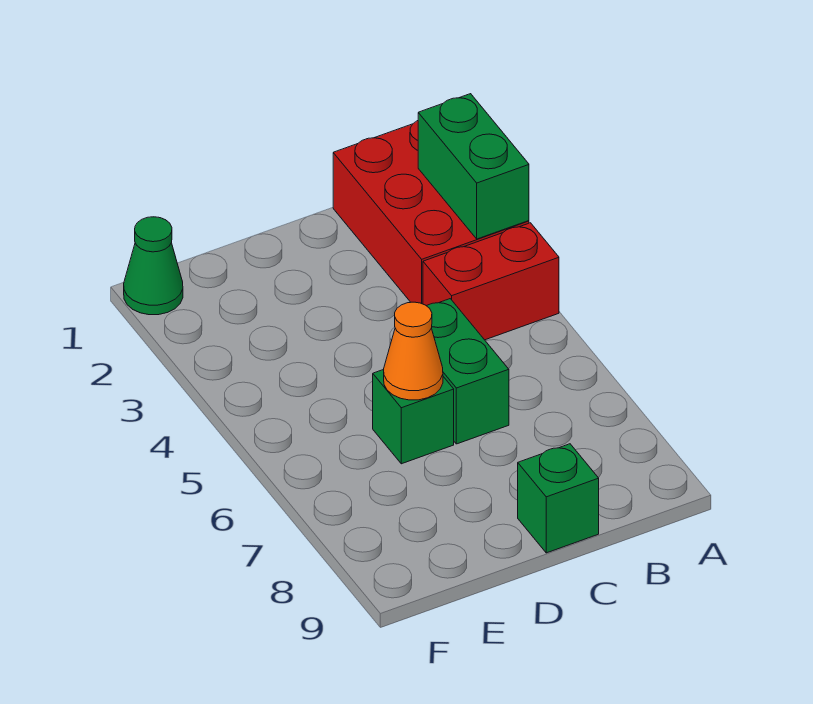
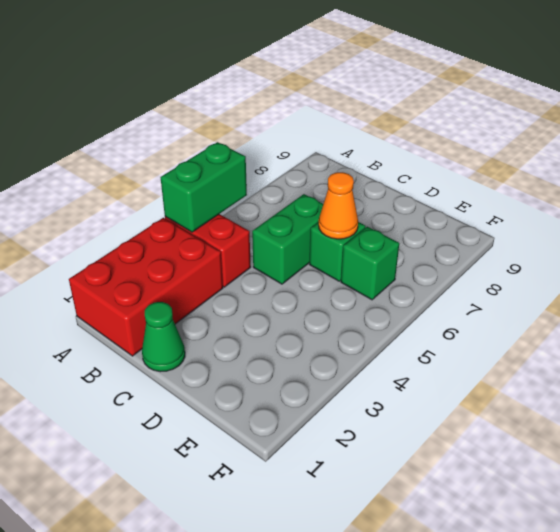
green brick A2:A3 level 2 -> green brick A4:A5 level 2
green brick C9 level 1 -> green brick E6 level 1
green cone F1 level 1 -> green cone C1 level 1

